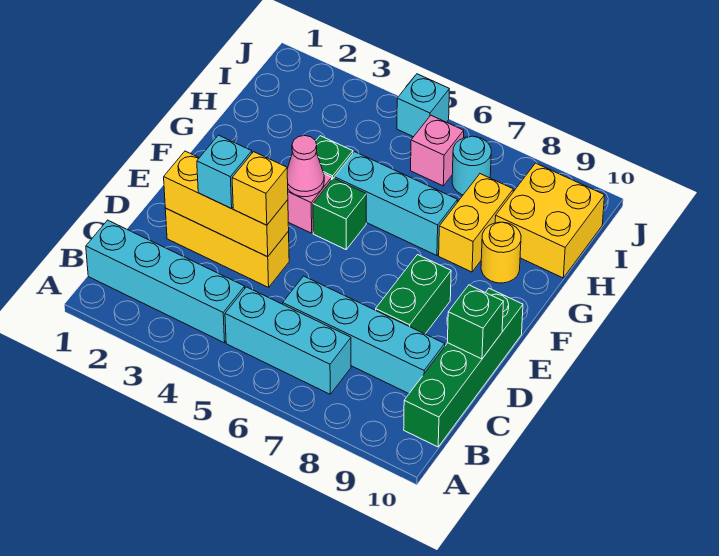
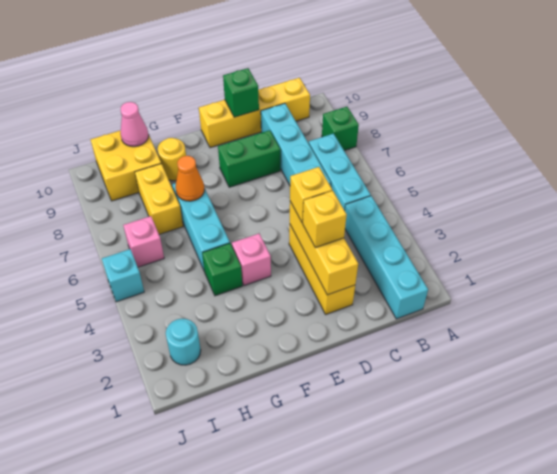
green brick B10:E10 level 1 -> yellow brick B10:E10 level 1
cyan brick D3 level 3 -> yellow brick D3 level 3
pink cone F4 level 2 -> pink cone H10 level 2
green brick F5 level 1 -> green brick A8 level 1
none -> orange cone G7 level 2
yellow brick G8:H8 level 1 -> yellow brick H7:H8 level 1
cyan round brick I7 level 1 -> cyan round brick I2 level 1

